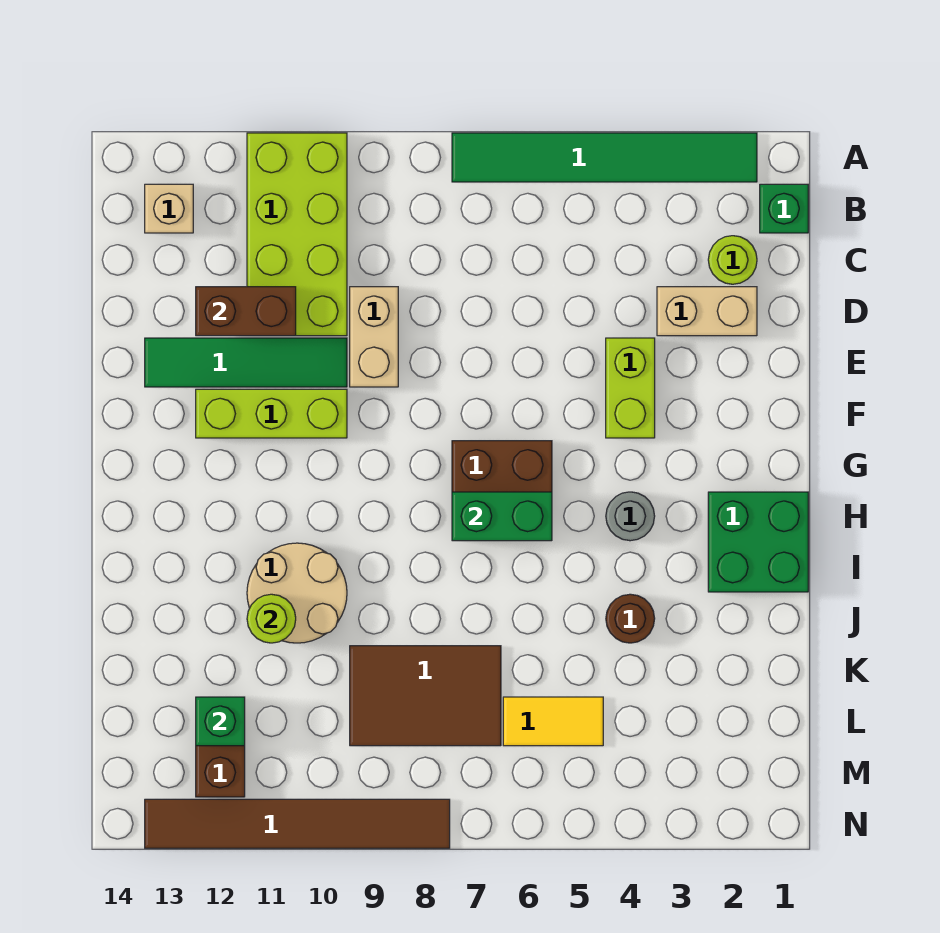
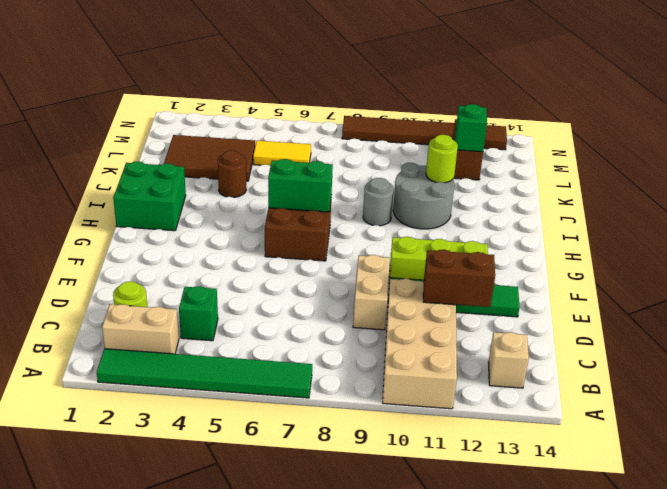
lime brick A10:D11 level 1 -> tan brick A10:D11 level 1
green brick B1 level 1 -> green brick C4 level 1
tan brick D2:D3 level 1 -> tan brick B2:B3 level 1
lime brick E4:F4 level 1 -> none
grey round brick H4 level 1 -> grey round brick I9 level 1
tan round brick I10:J11 level 1 -> grey round brick I10:J11 level 1
brown tile K7:L9 level 1 -> brown tile K2:L4 level 1

